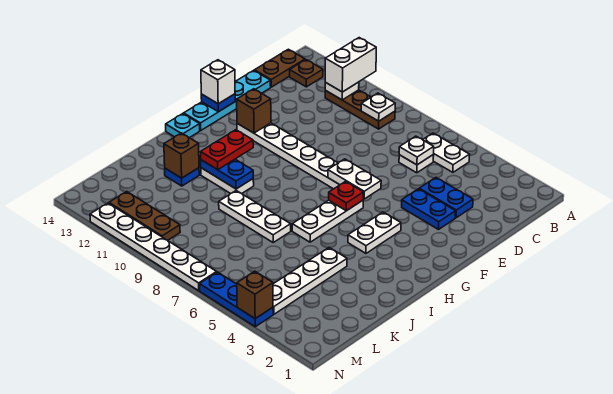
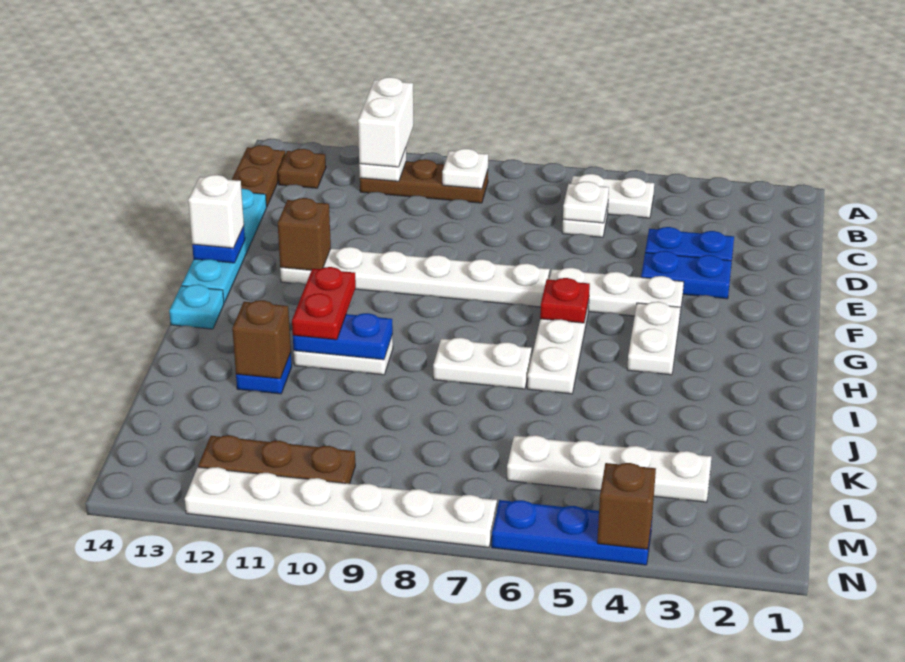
white plate F6:F7 level 2 -> white plate I7:I8 level 1
white plate J4:M4 level 1 -> white plate L3:L6 level 1
white plate J7:J9 level 1 -> white plate F4:F6 level 1

